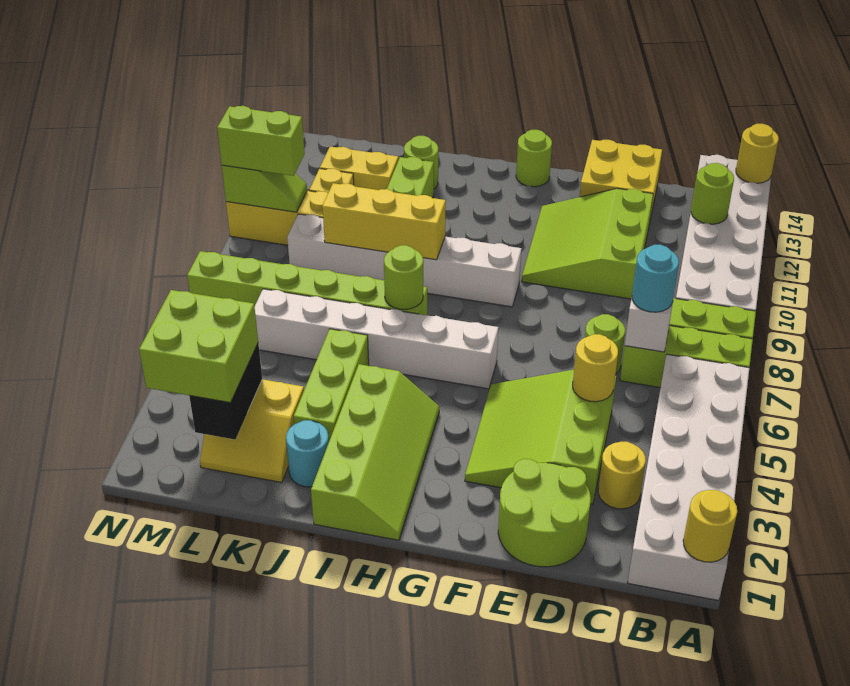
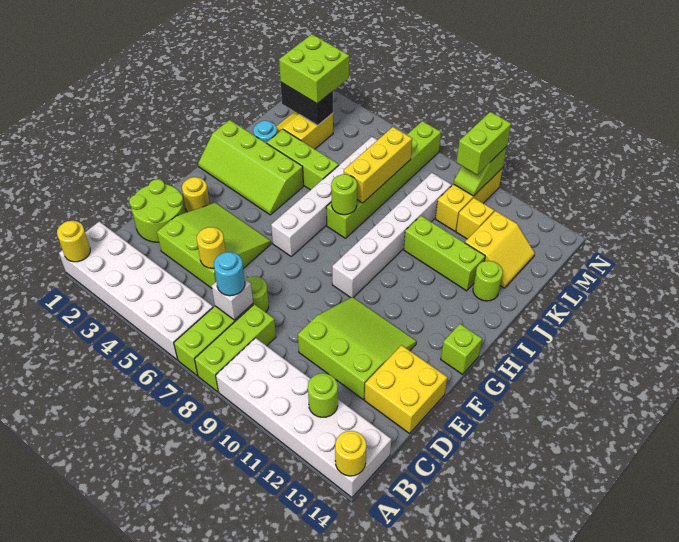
yellow round brick C3 level 1 -> yellow round brick F2 level 1
lime round brick G14 level 1 -> lime brick G14 level 1
yellow brick I9:K9 level 2 -> yellow brick J7:L7 level 2

